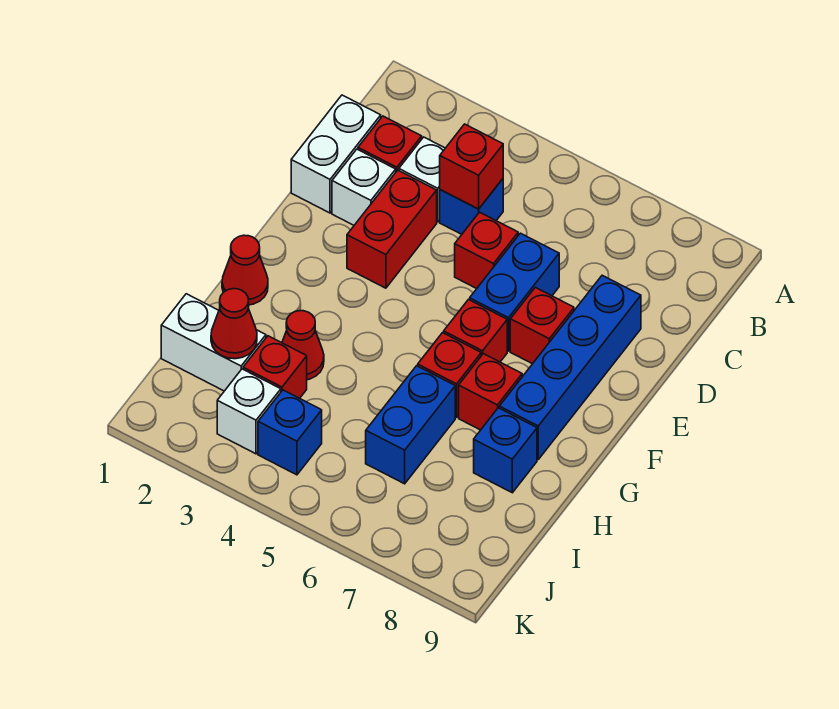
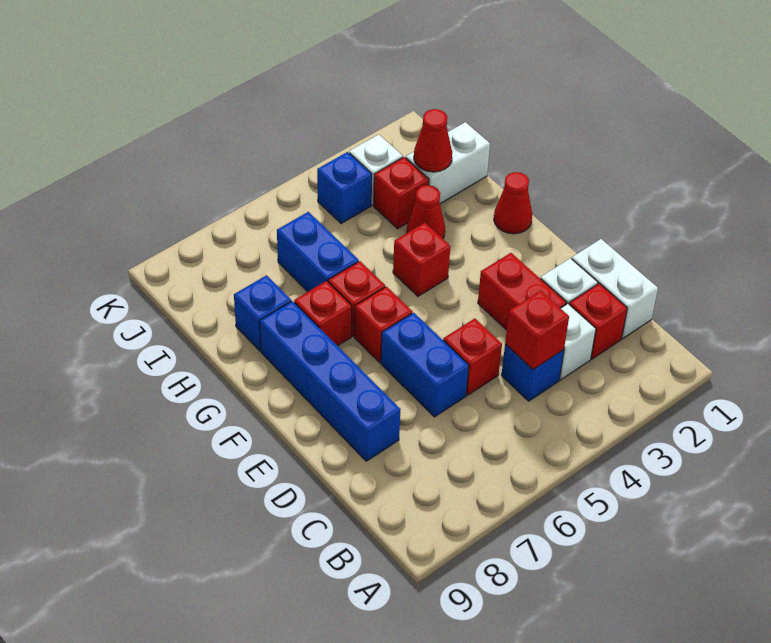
red brick E7 level 1 -> red brick G4 level 1

